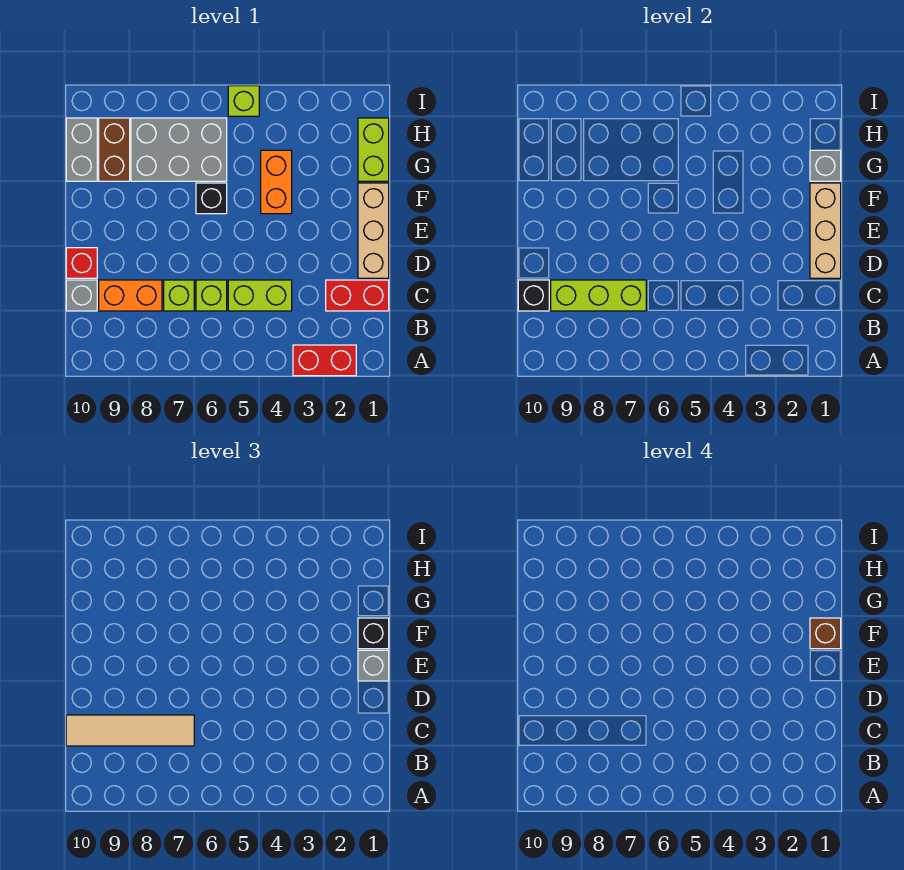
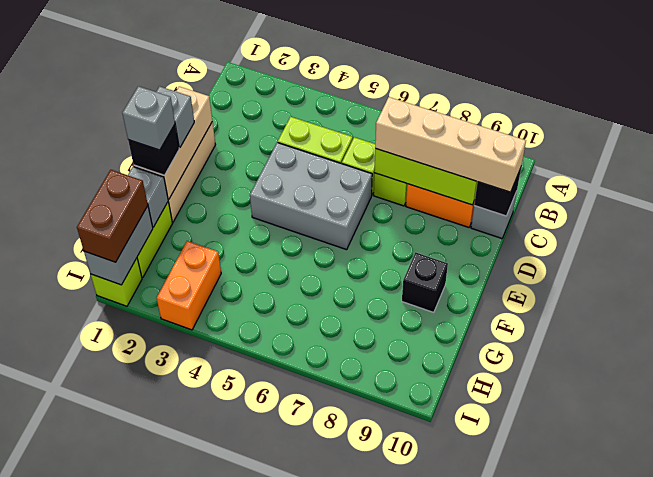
red brick A2:A3 level 1 -> none
red brick C1:C2 level 1 -> none
tan tile C7:C10 level 3 -> tan brick C7:C10 level 3
red brick D10 level 1 -> none
brown brick F1 level 4 -> grey brick F1 level 4
orange brick F4:G4 level 1 -> orange brick H3:I3 level 1
black brick F6 level 1 -> black brick F9 level 1
grey brick G6:H8 level 1 -> grey brick D4:E6 level 1
brown brick G9:H9 level 1 -> brown brick H1:I1 level 3
grey brick G10:H10 level 1 -> grey brick H1:I1 level 2
lime brick I5 level 1 -> lime brick I1 level 1

